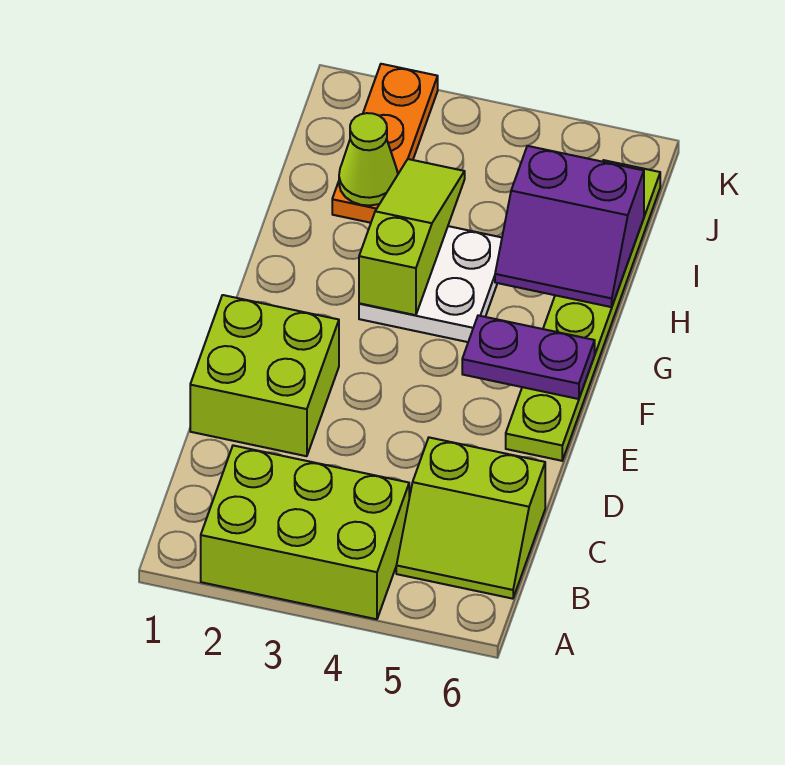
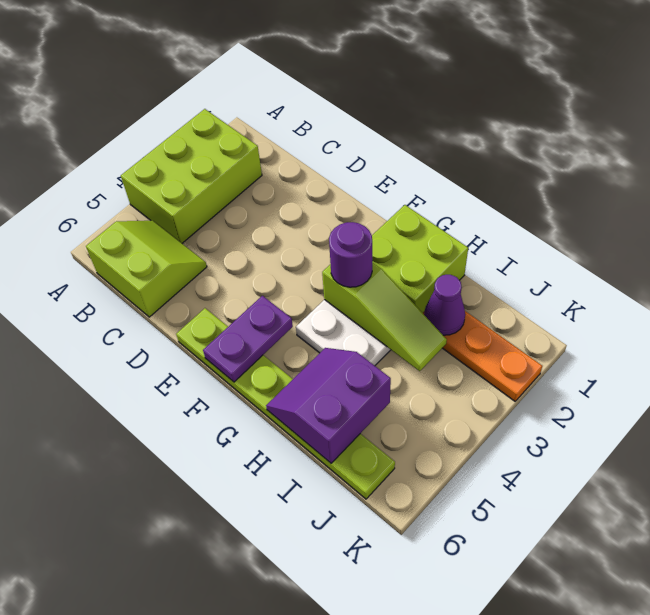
lime slope B5:C6 level 1 top C -> lime slope B5:C6 level 1 top 6
lime brick D1:E2 level 1 -> lime brick G1:H2 level 1
none -> purple round brick G3 level 3
lime cone I2 level 2 -> purple cone I2 level 2

